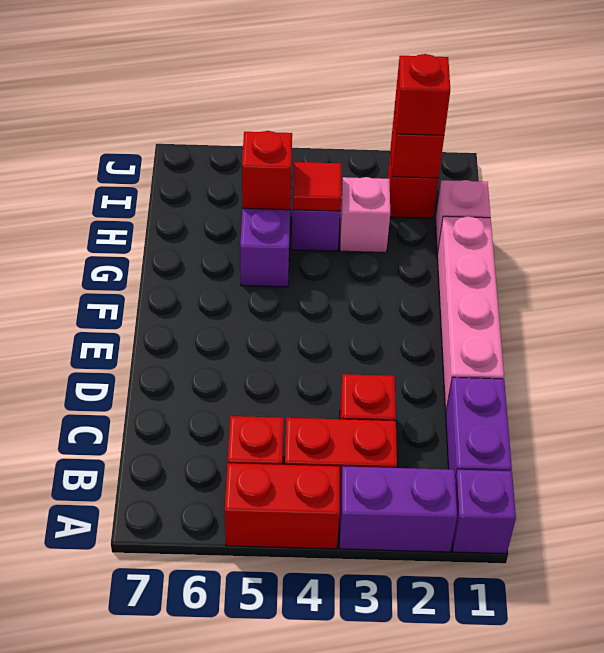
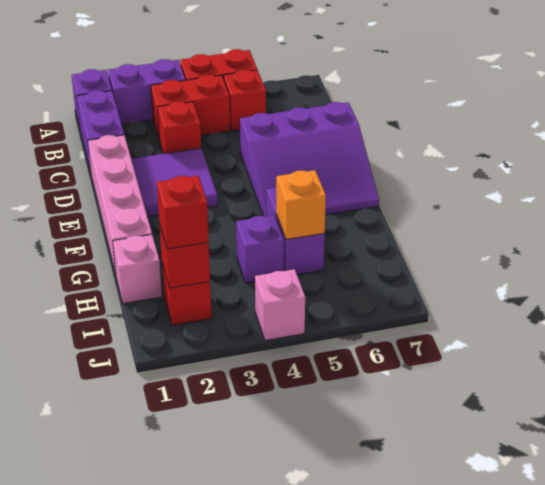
none -> purple tile D2:E3 level 1
none -> purple slope D5:F7 level 1 top D
pink brick H3 level 1 -> pink brick J4 level 1
red tile H4 level 2 -> none
red brick H5 level 2 -> orange brick H5 level 2

